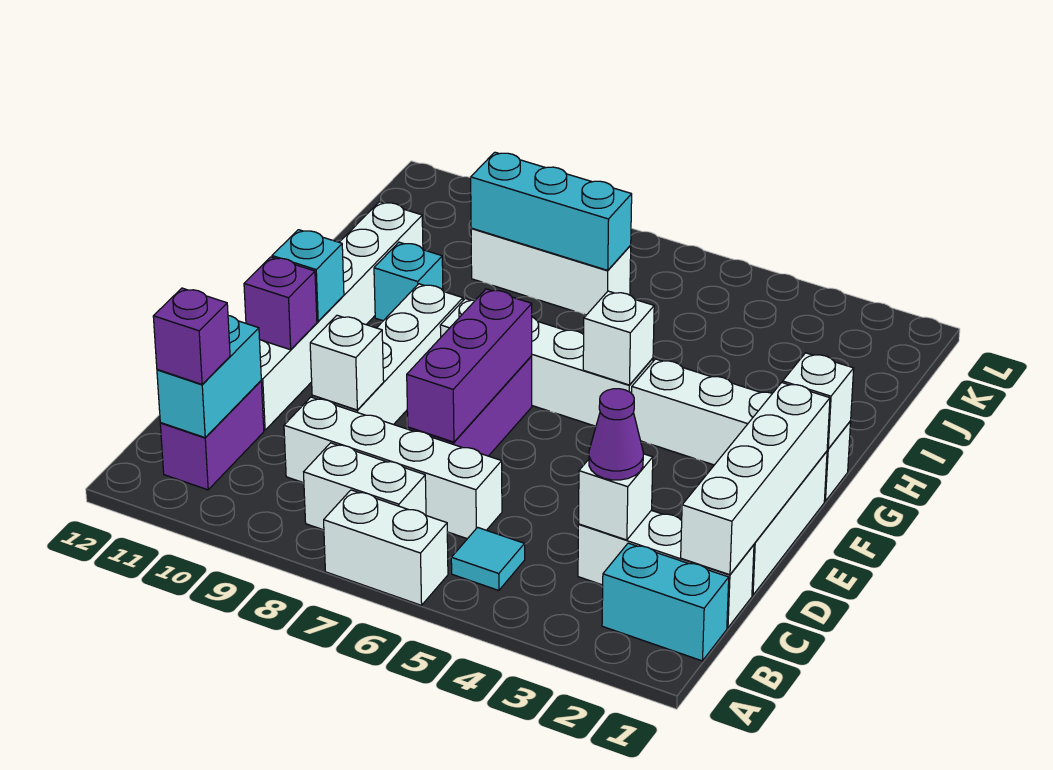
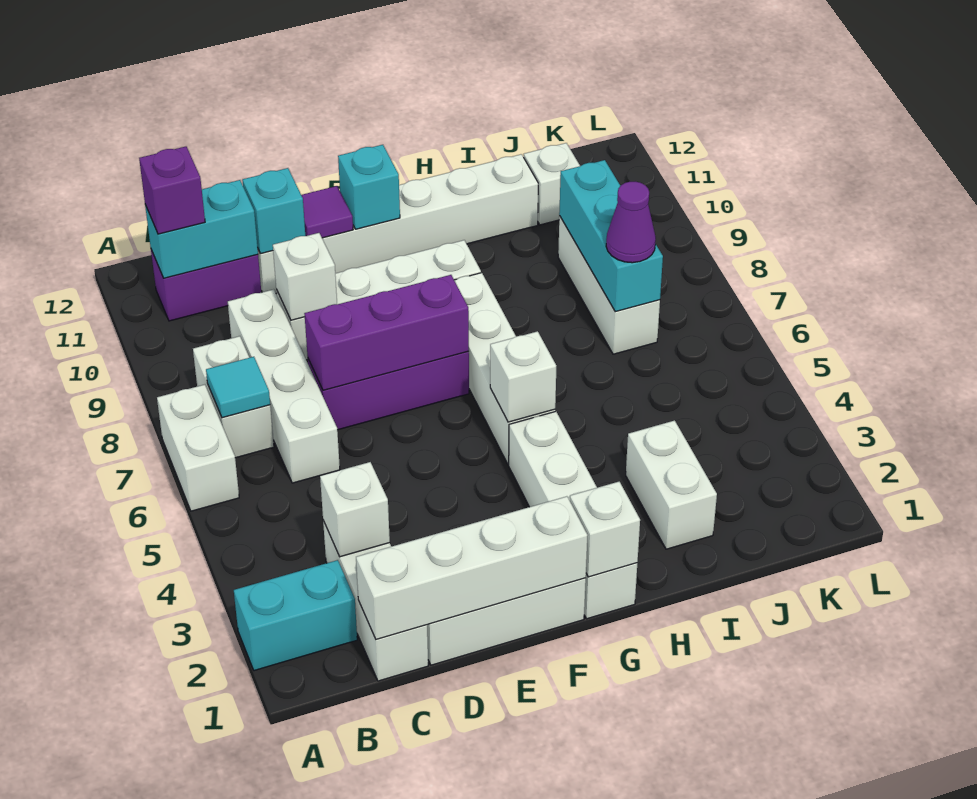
cyan brick B1:B2 level 1 -> cyan brick A2:B2 level 1
cyan tile B5 level 1 -> cyan tile B7 level 2
purple cone C3 level 3 -> purple cone J7 level 3
purple brick E11 level 2 -> purple tile E11 level 2
cyan brick H10 level 1 -> cyan brick D11 level 2
none -> white brick I2:I3 level 1
none -> white brick J11 level 1

